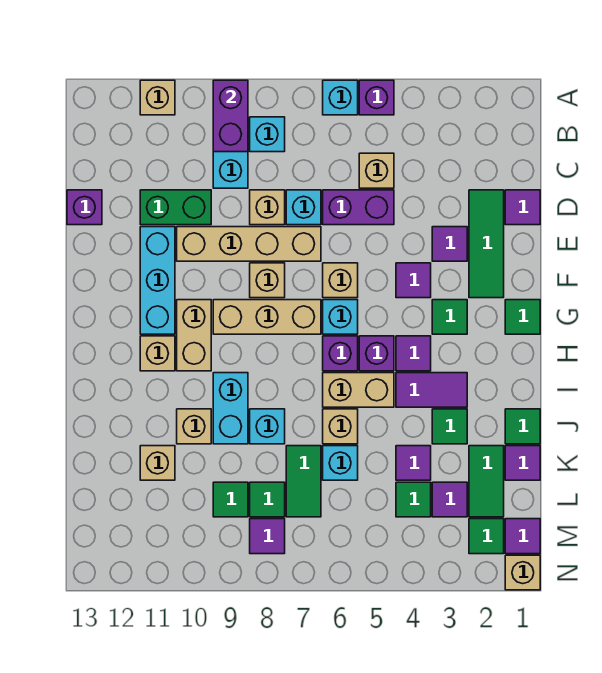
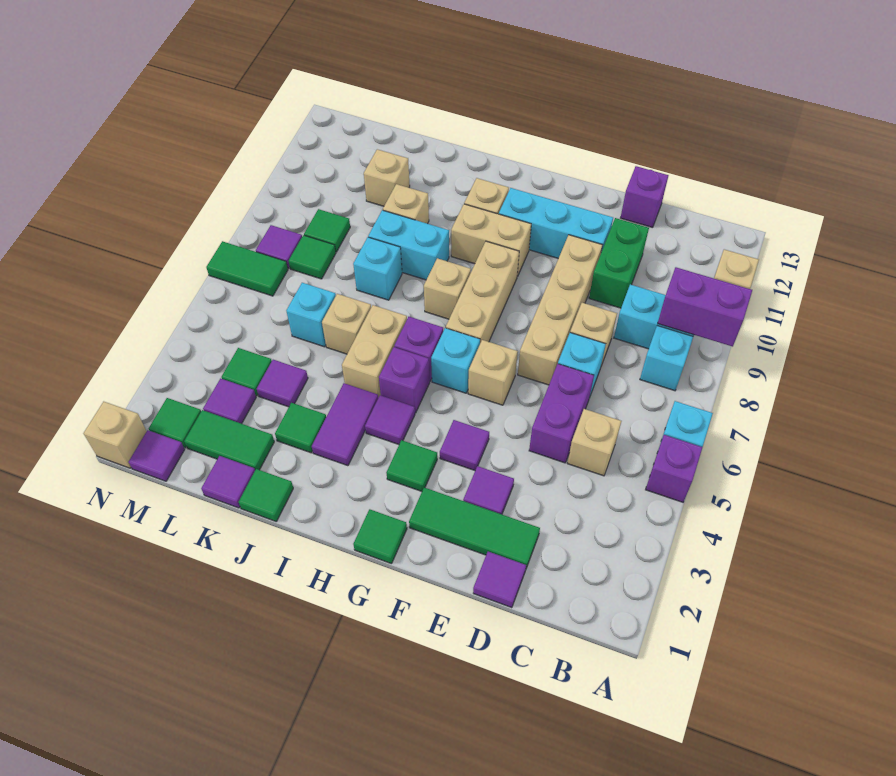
tan brick F8 level 1 -> tan brick H8 level 1
green tile K7:L7 level 1 -> green tile M7:N7 level 1

